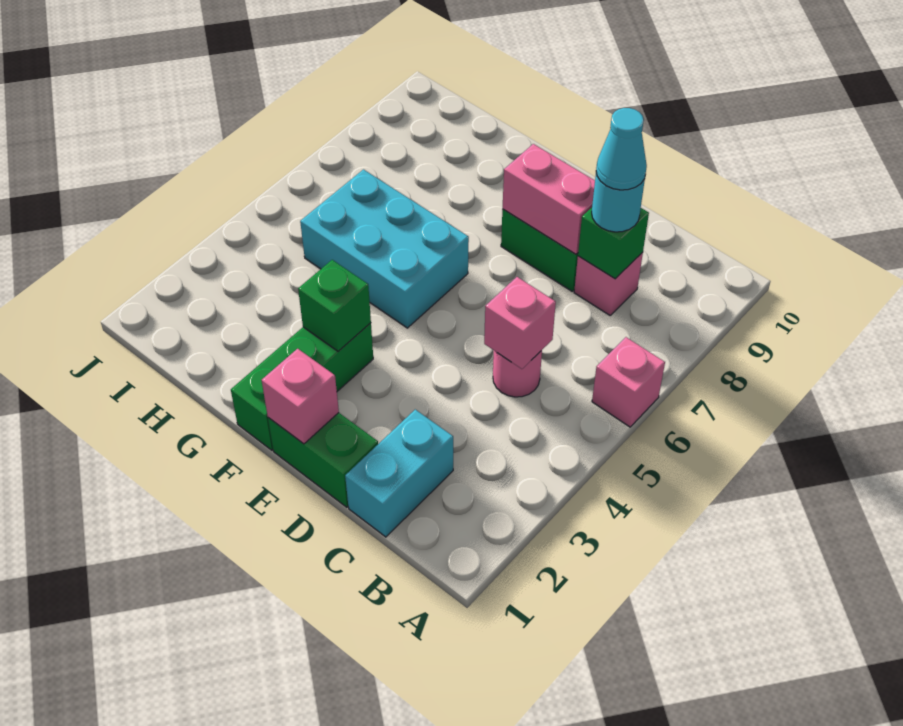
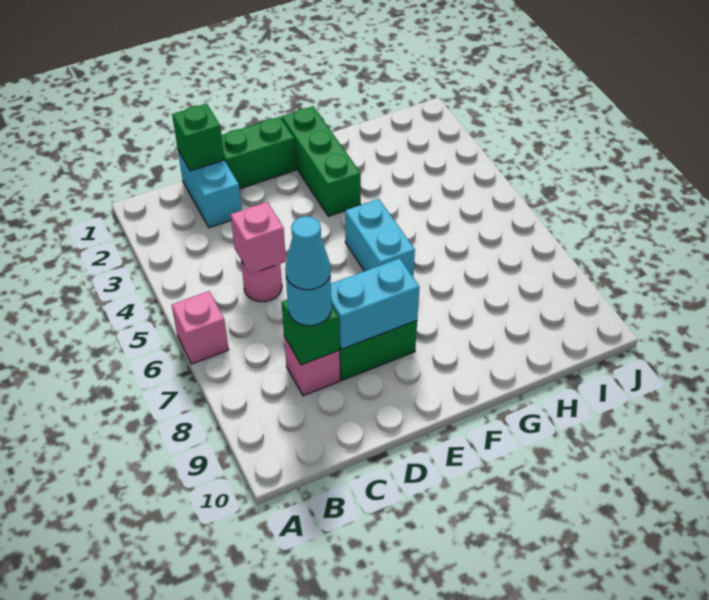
pink brick D8:E8 level 2 -> cyan brick D8:E8 level 2
pink brick E1 level 2 -> none
green brick F3 level 2 -> green brick C1 level 2
cyan brick F5:H6 level 1 -> cyan brick F5:F6 level 1

